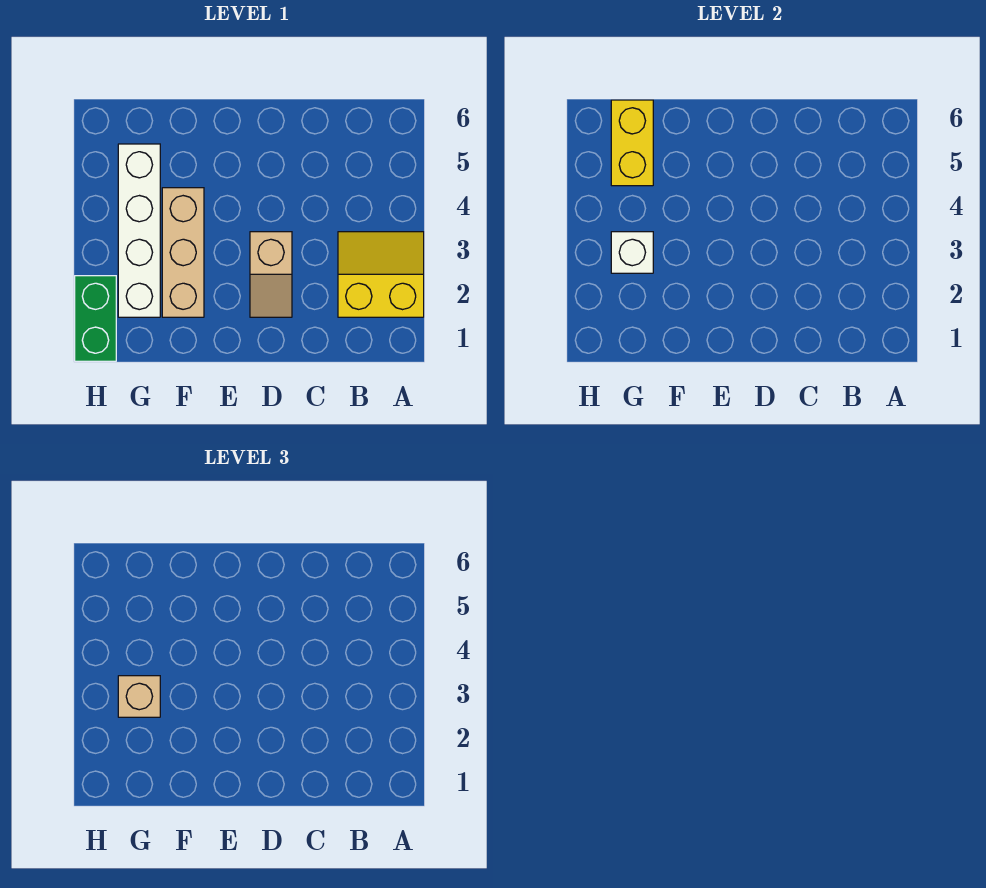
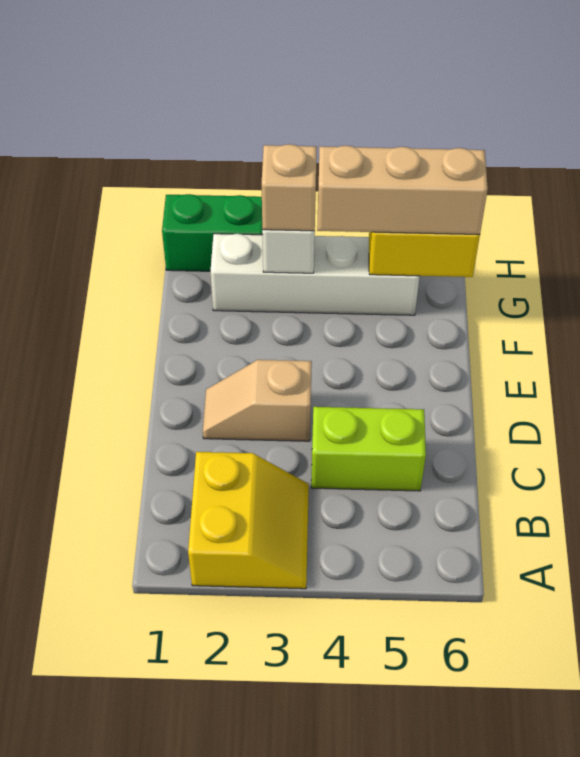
none -> lime brick C4:C5 level 1
tan brick F2:F4 level 1 -> tan brick G4:G6 level 3

